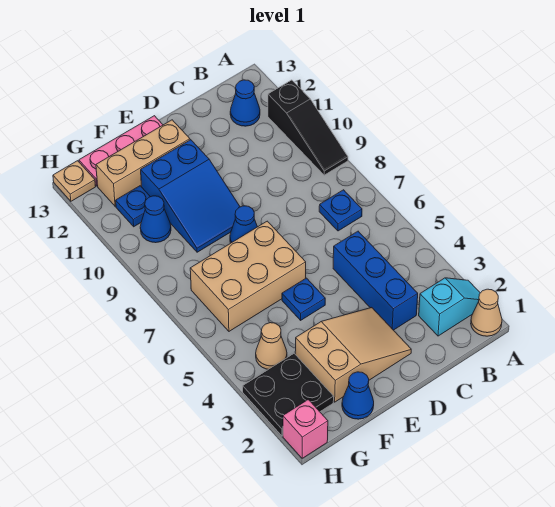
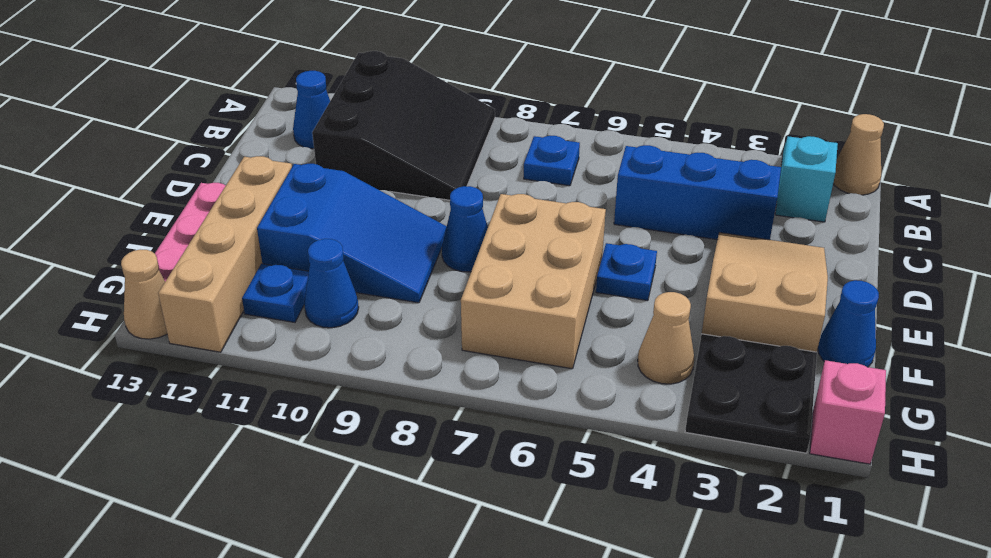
black slope A9:A11 level 1 top 11 -> black slope A9:C11 level 1 top 11
tan brick E12:G12 level 1 -> tan brick E12:H12 level 1
tan plate H13 level 1 -> tan cone H13 level 1

